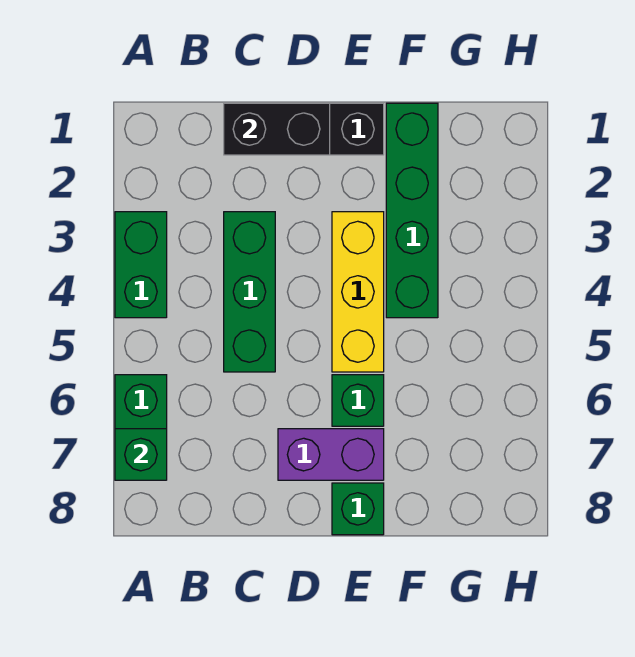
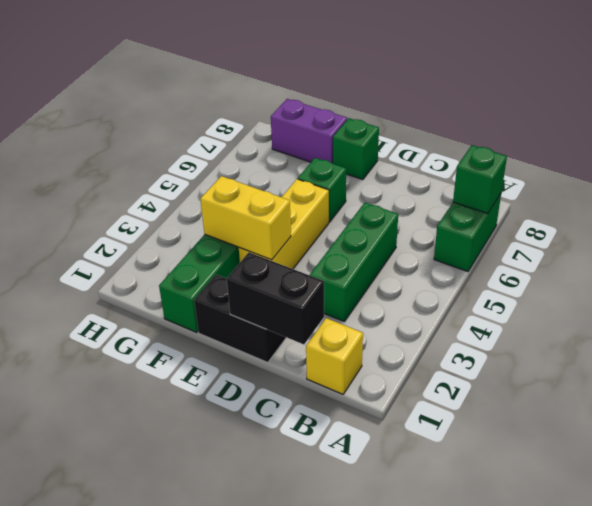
green brick A3:A4 level 1 -> none
none -> yellow brick B1 level 1
purple brick D7:E7 level 1 -> purple brick F8:G8 level 1
none -> yellow brick E3:F3 level 2

